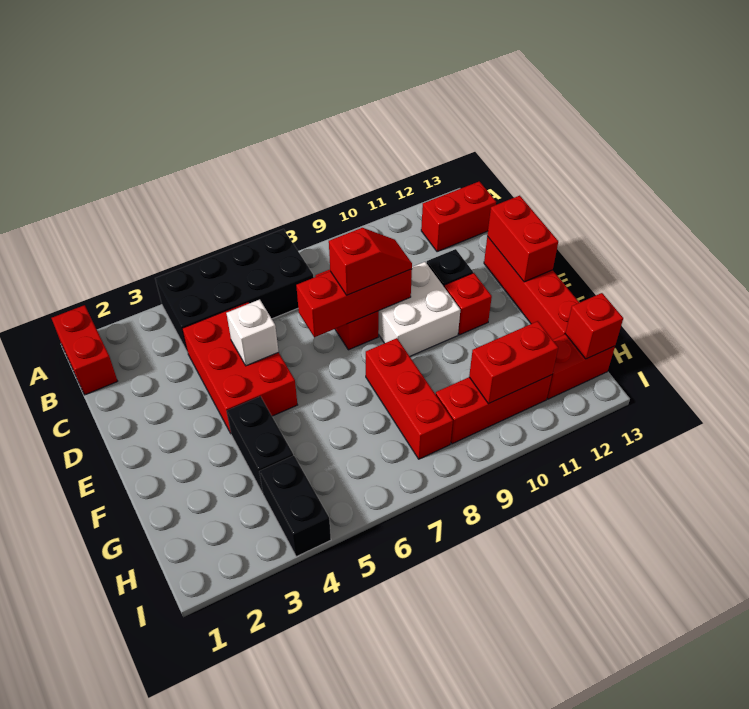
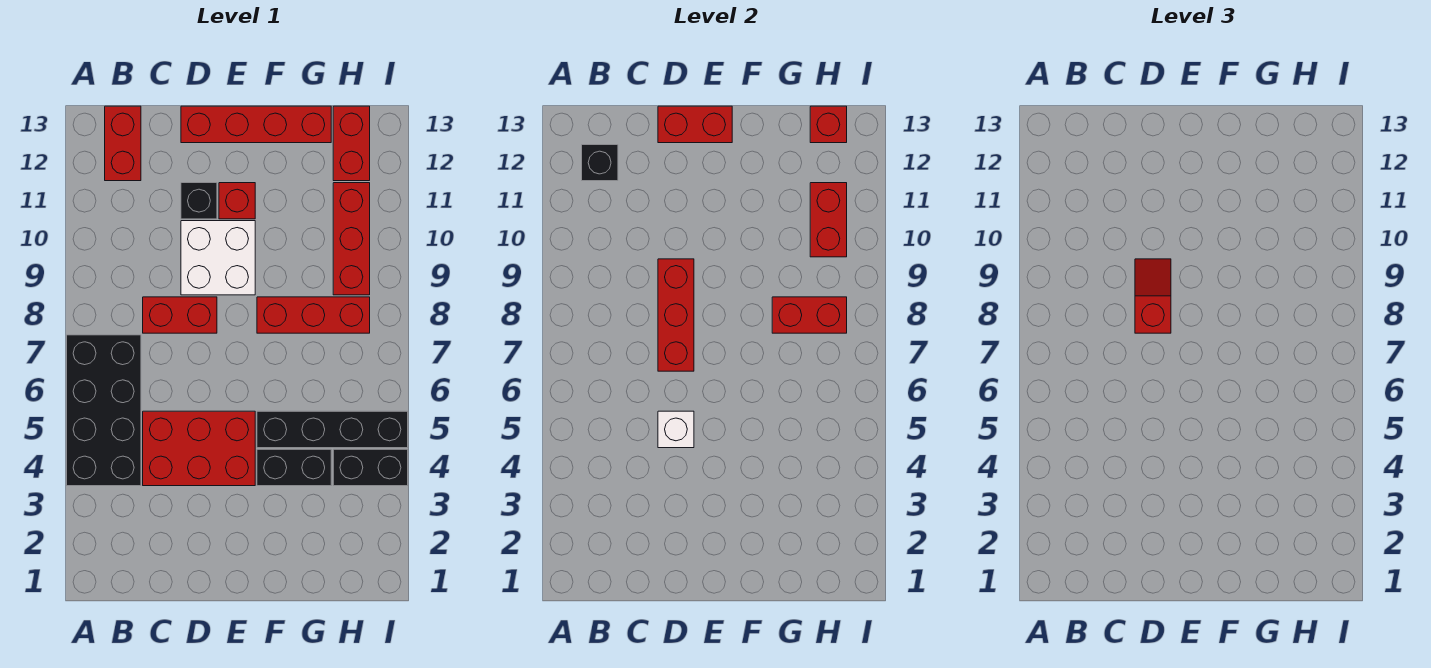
red brick A1:B1 level 1 -> red brick G8:H8 level 2
none -> black brick B12 level 2
none -> black brick F5:I5 level 1

